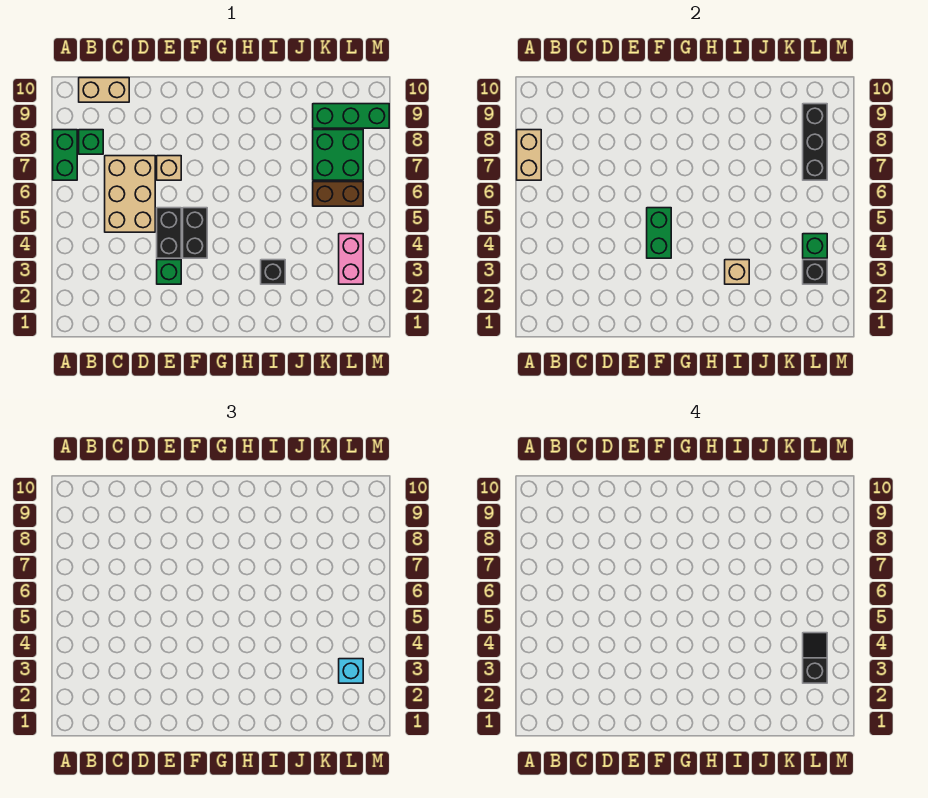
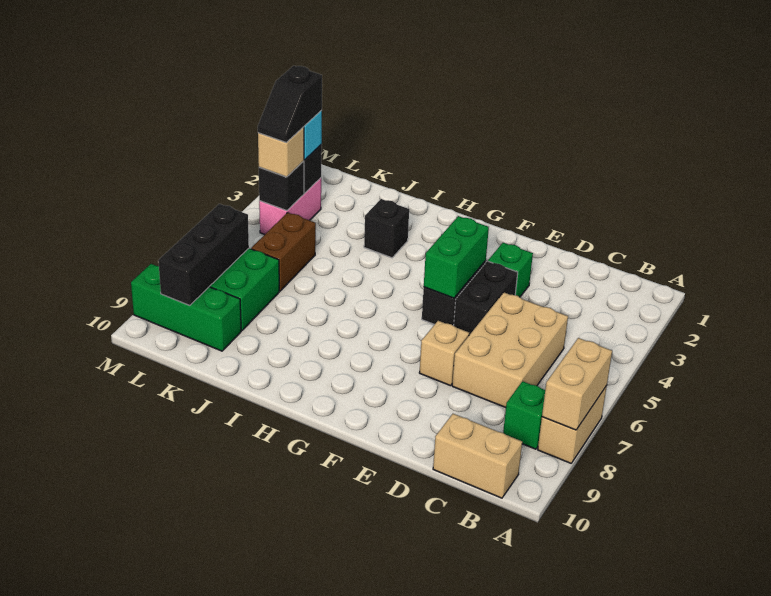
green brick A7:A8 level 1 -> tan brick A7:A8 level 1
tan brick I3 level 2 -> tan brick L4 level 3
brown brick K6:L6 level 1 -> brown brick K5:K6 level 1
green brick L4 level 2 -> black brick L4 level 2

